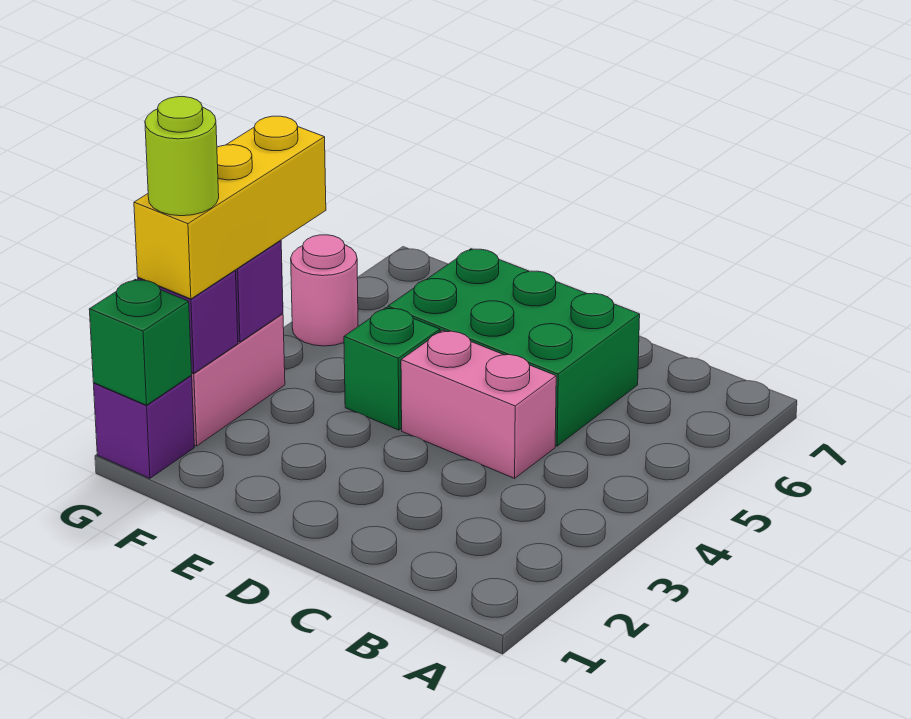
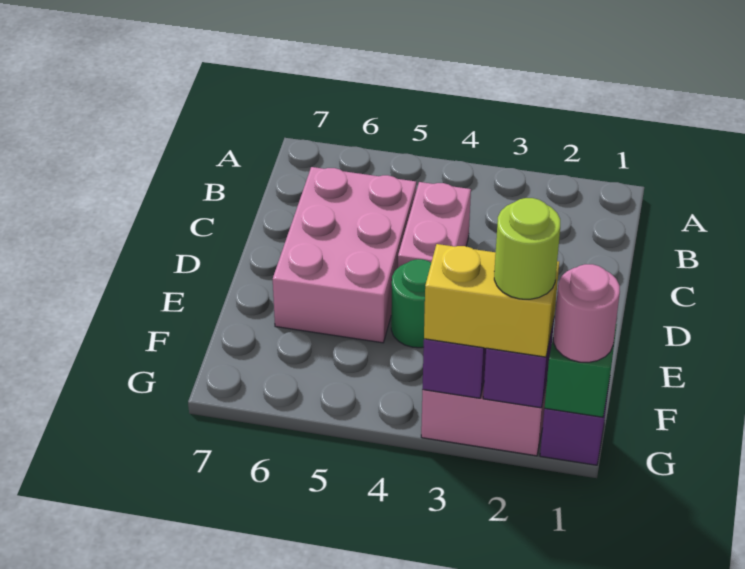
green brick C5:E6 level 1 -> pink brick C5:E6 level 1
green brick E4 level 1 -> green round brick E4 level 1
yellow brick G2:G4 level 3 -> yellow brick G2:G3 level 3
pink round brick G5 level 1 -> pink round brick G1 level 3

